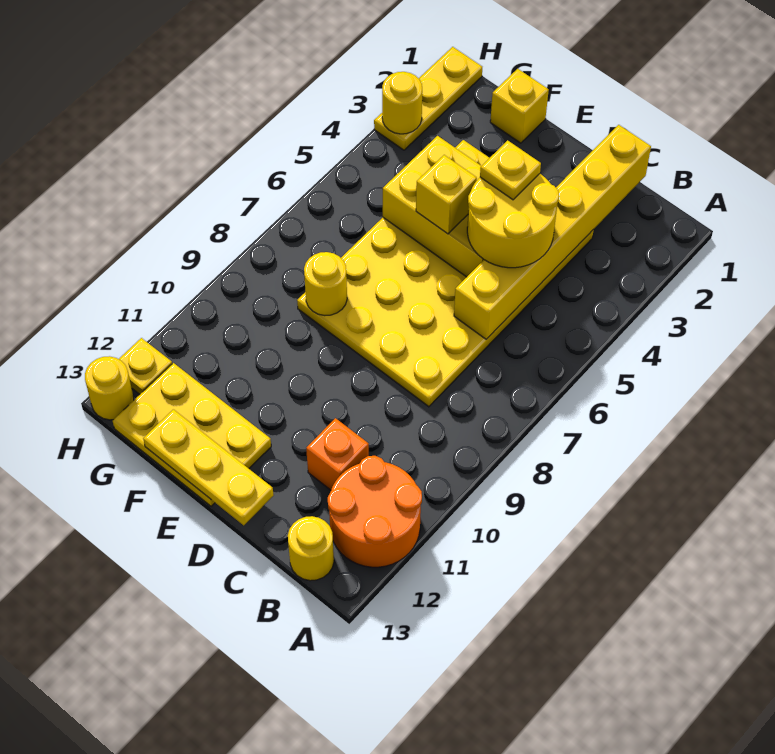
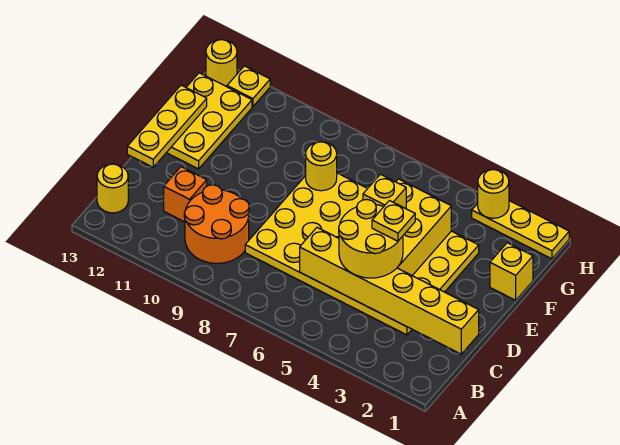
orange round brick A11:B12 level 1 -> orange round brick B9:C10 level 1

